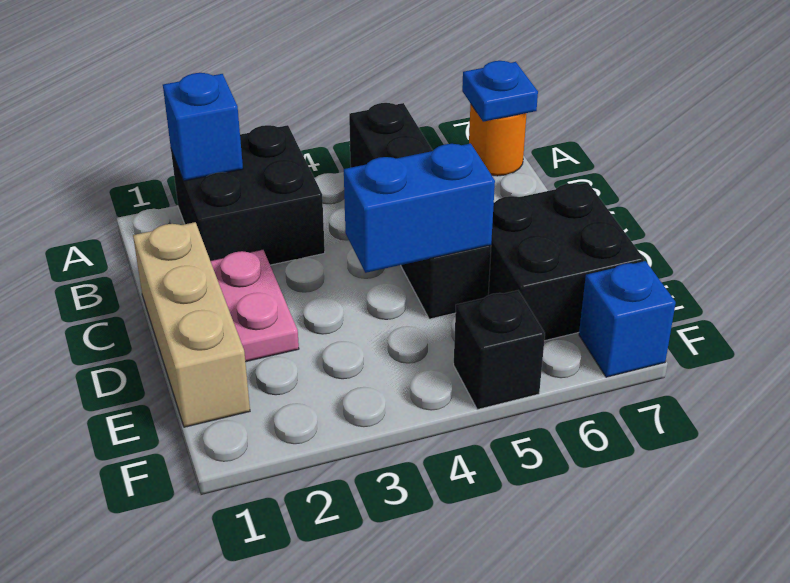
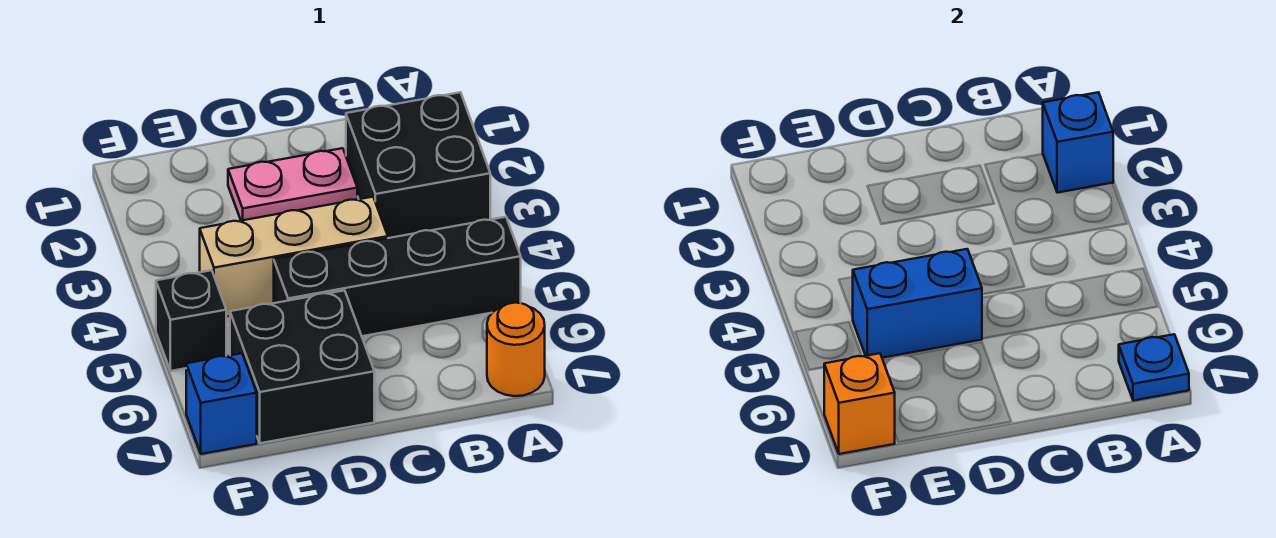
tan brick C1:E1 level 1 -> tan brick C4:E4 level 1
blue brick D4:D5 level 2 -> blue brick D5:E5 level 2
none -> orange brick F7 level 2

